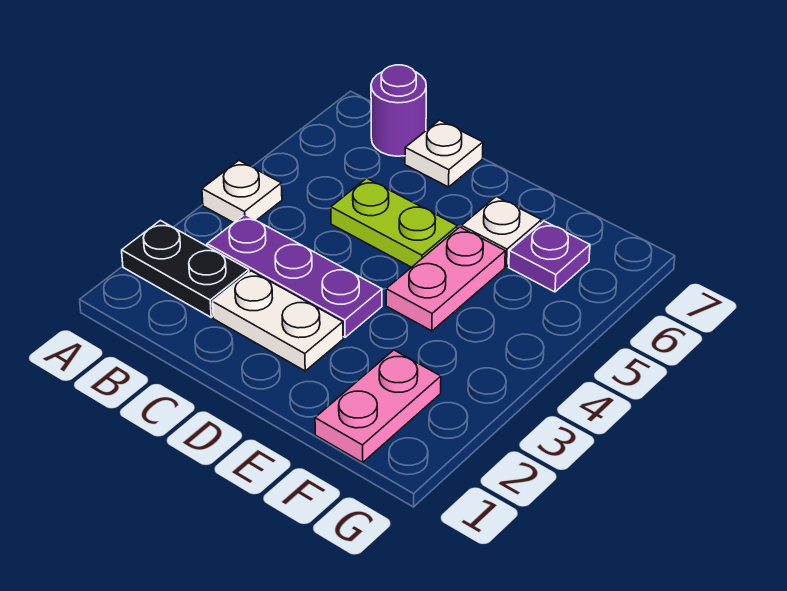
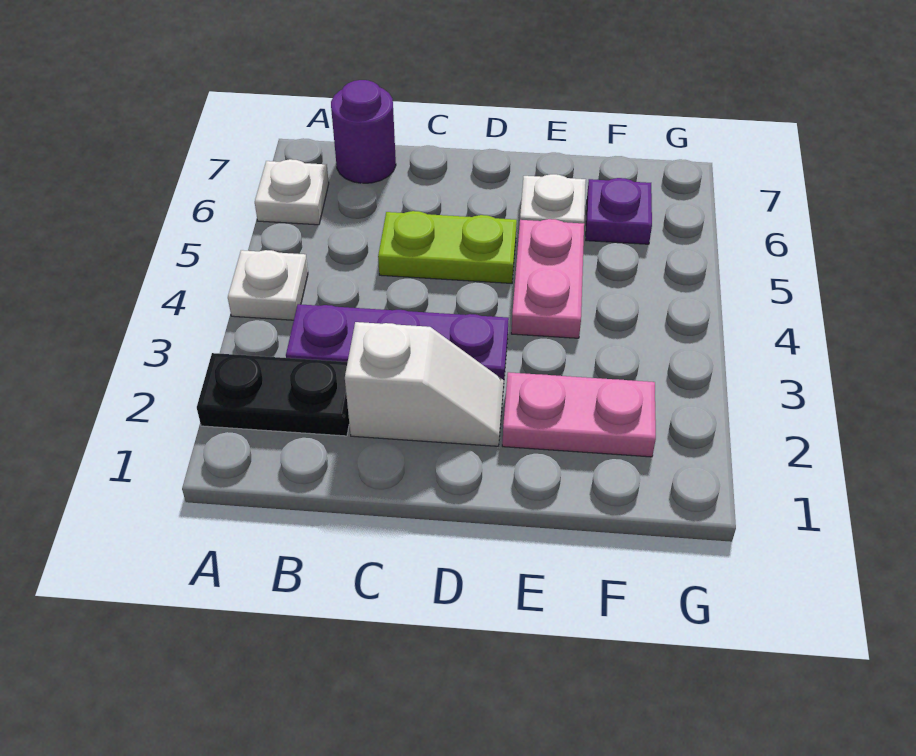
white plate C2:D2 level 1 -> white slope C2:D2 level 1 top C
white plate C7 level 1 -> white plate A6 level 1
pink plate F1:F2 level 1 -> pink plate E2:F2 level 1

